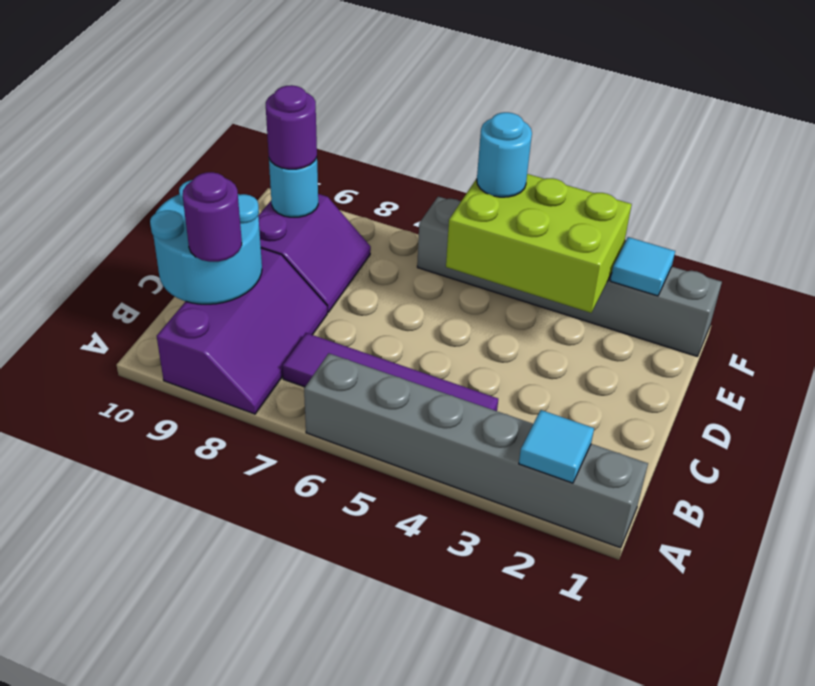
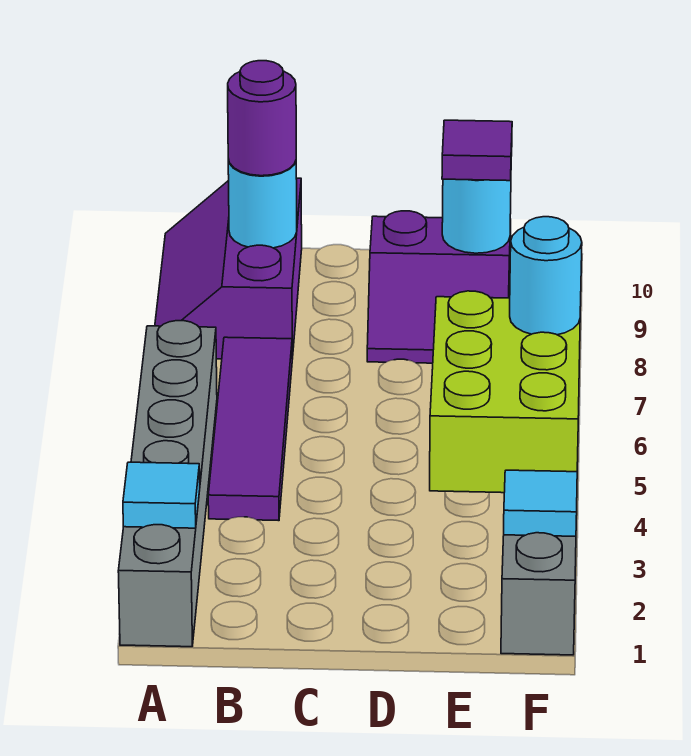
purple slope A8:C9 level 1 top 9 -> purple slope A8:B10 level 1 top B
cyan round brick B9:C10 level 2 -> cyan round brick B9 level 2
purple round brick E9 level 3 -> purple tile E9 level 3

